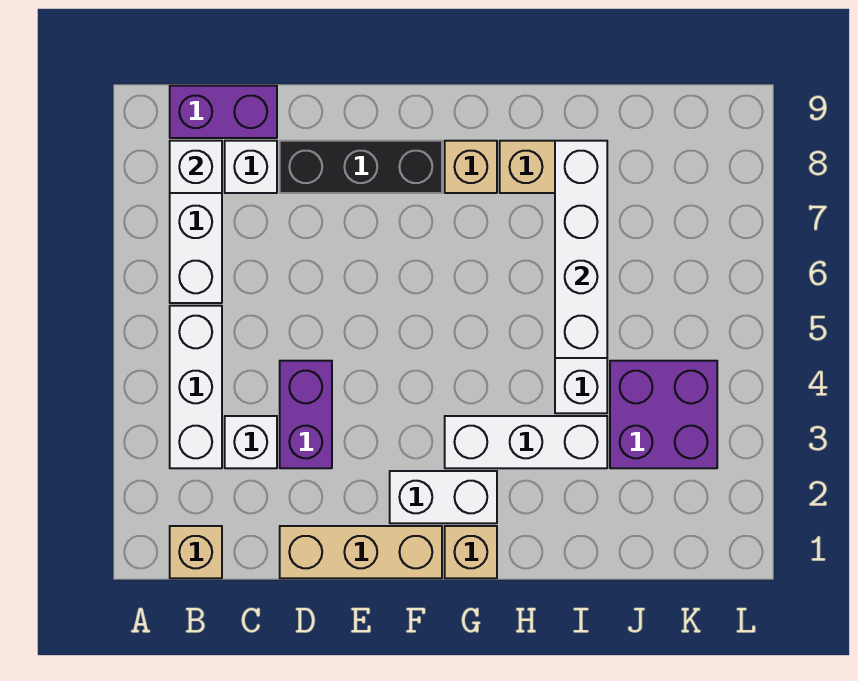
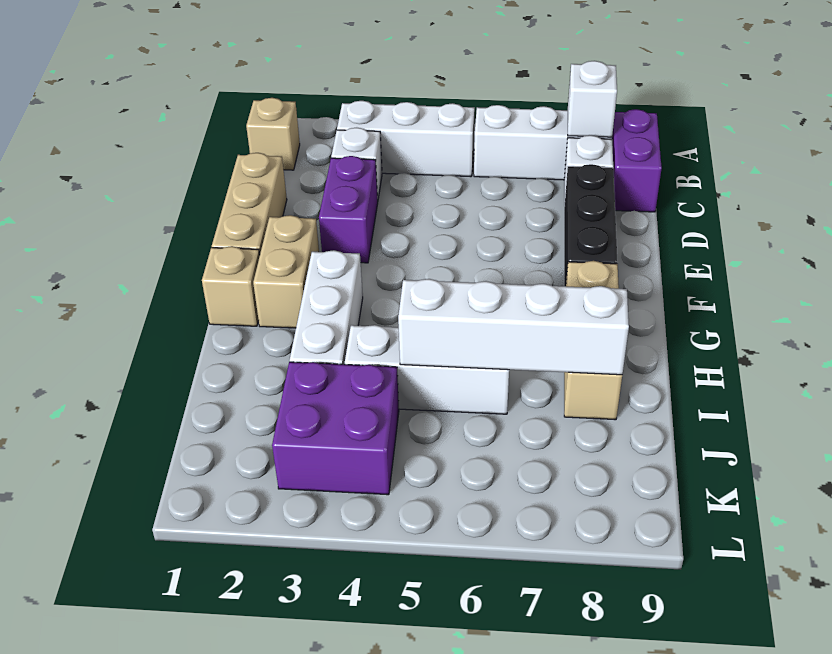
purple brick D3:D4 level 1 -> purple brick D3:E3 level 1
white brick F2:G2 level 1 -> tan brick F2:G2 level 1

